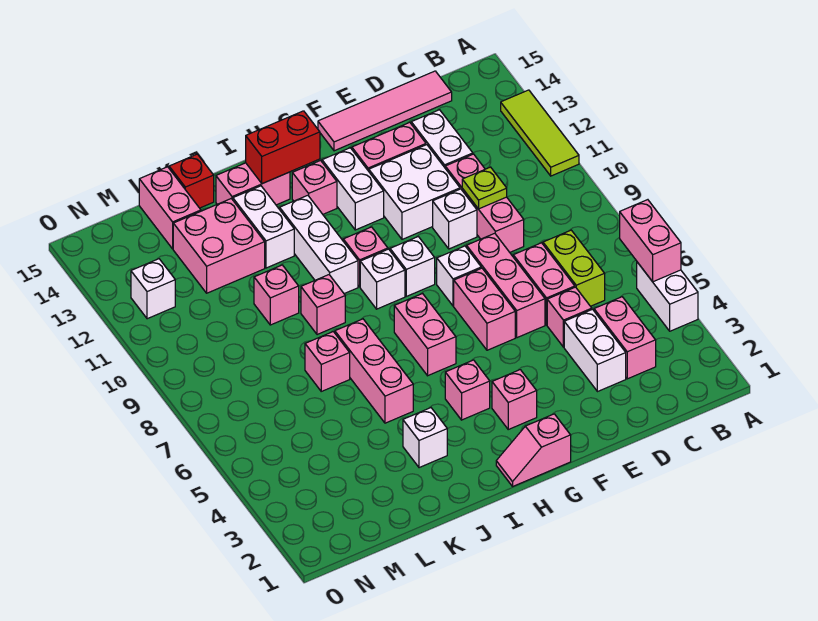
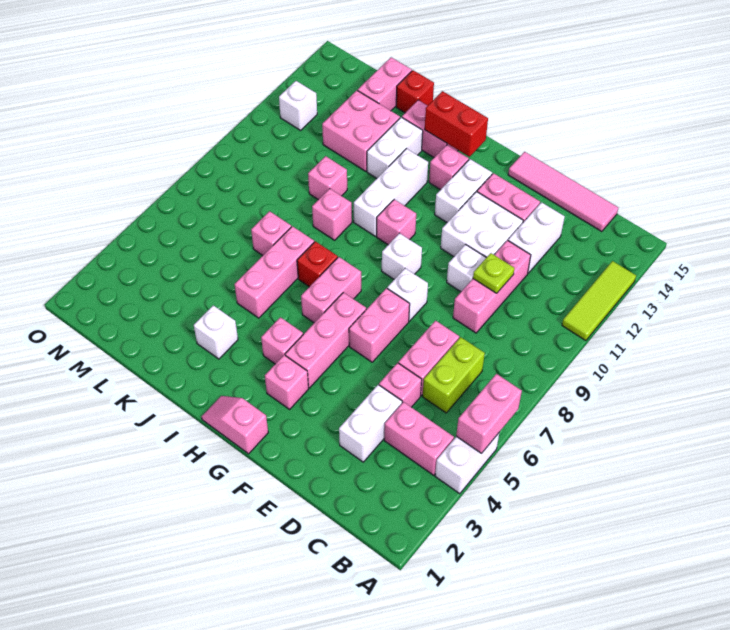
pink brick C3:C4 level 1 -> pink brick B4:C4 level 1
pink brick E6:E8 level 1 -> pink brick G4:G6 level 1
white brick H9 level 1 -> none
none -> red brick I7 level 1

